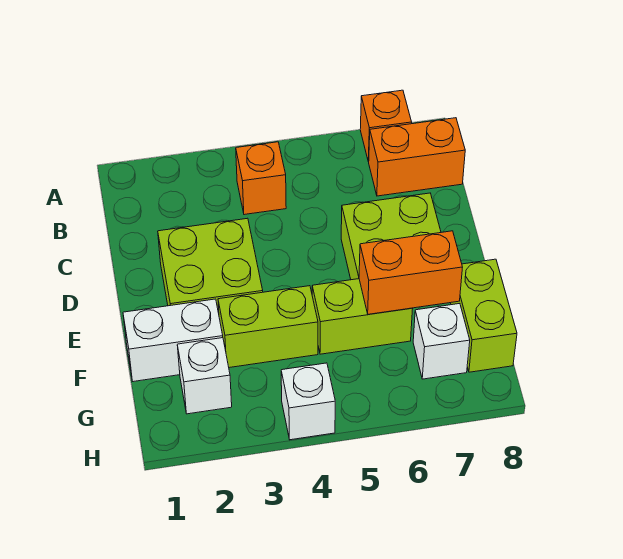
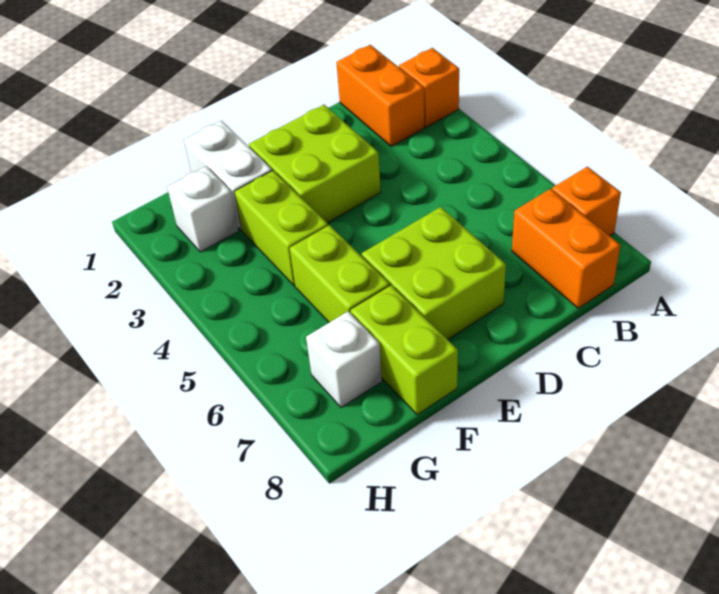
orange brick B4 level 1 -> orange brick A2 level 1
orange brick F6:F7 level 2 -> orange brick B1:B2 level 1
lime brick F8:G8 level 1 -> lime brick F7:F8 level 1
white brick H4 level 1 -> none

